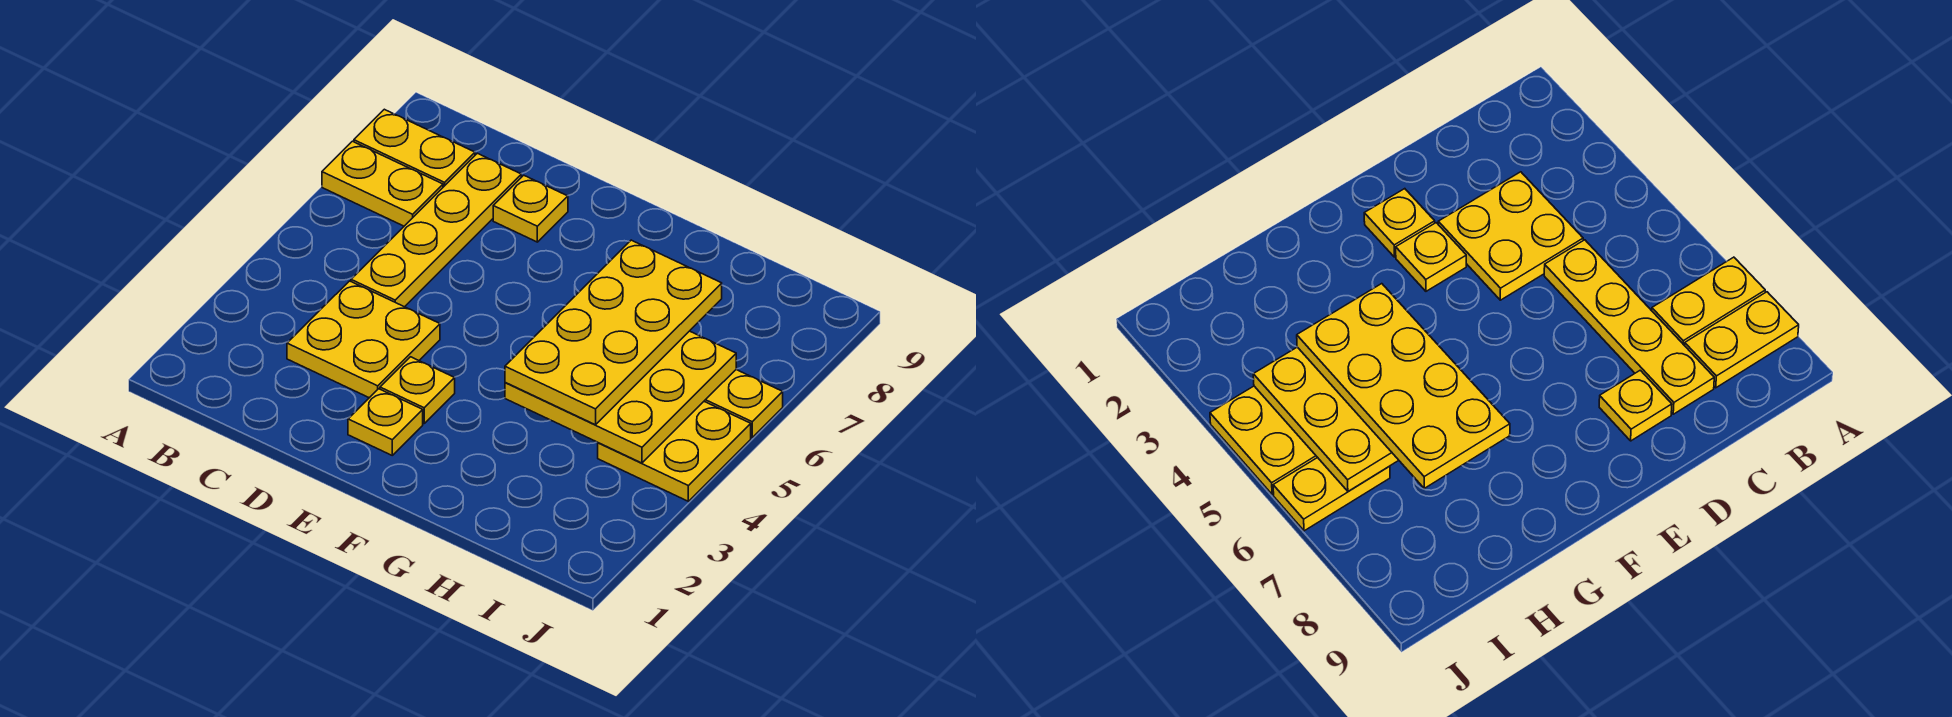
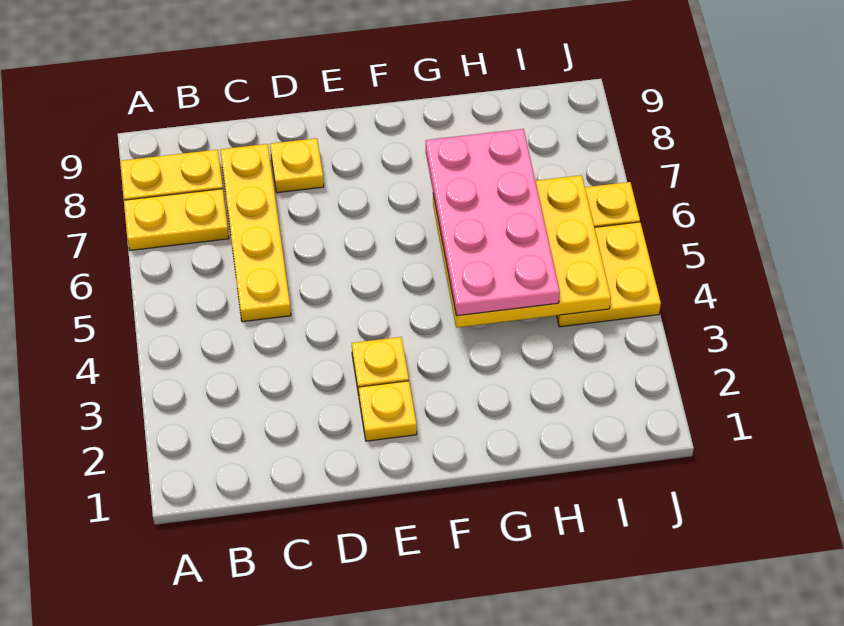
yellow plate C3:D4 level 1 -> none
yellow plate G4:H7 level 3 -> pink plate G4:H7 level 3

